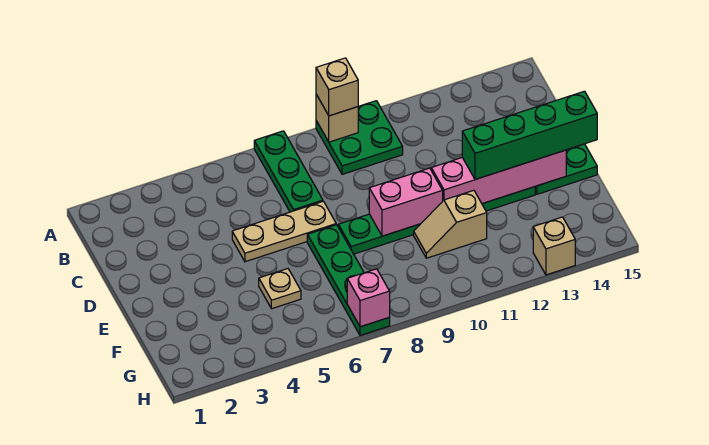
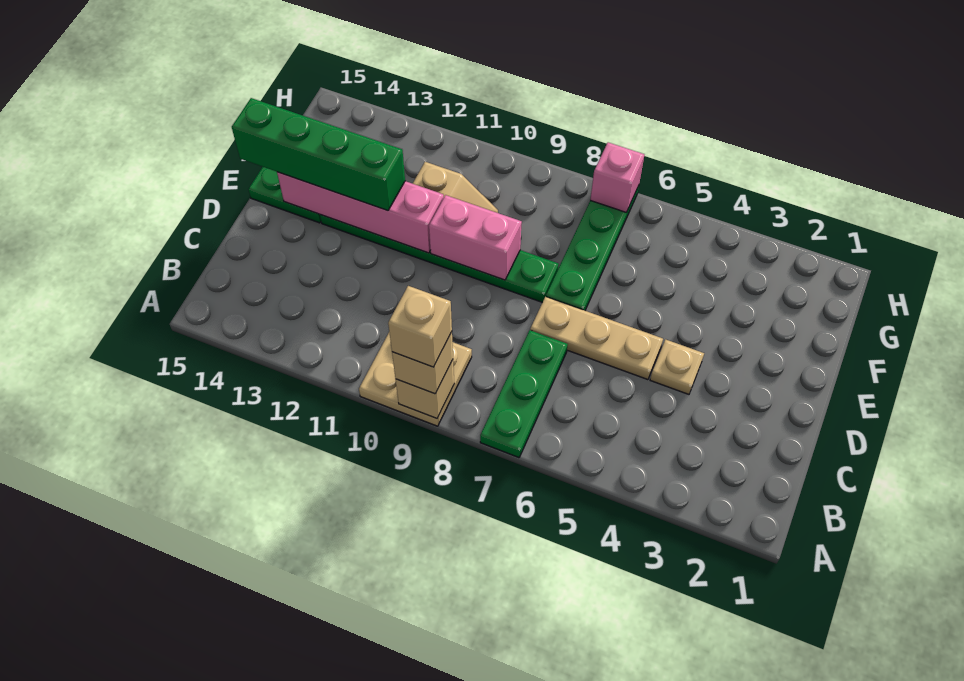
green plate A9:B10 level 1 -> tan plate A9:B10 level 1
tan plate F5 level 1 -> tan plate D4 level 1
tan brick H13 level 1 -> tan brick A9 level 4

